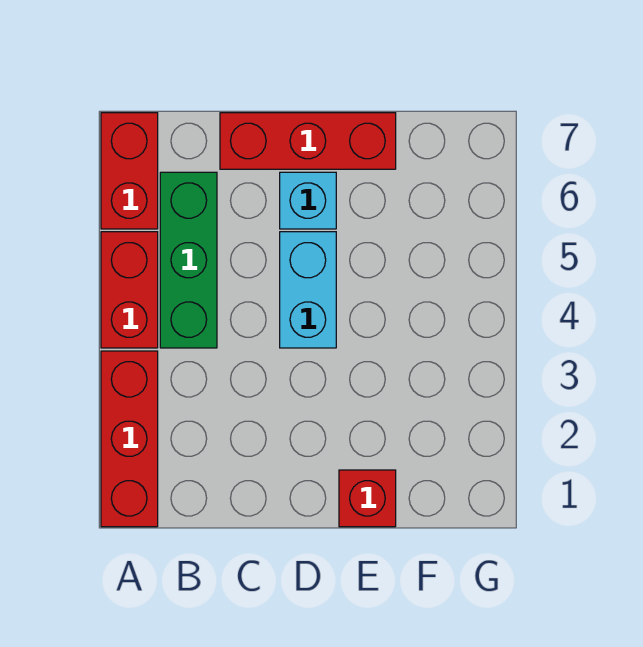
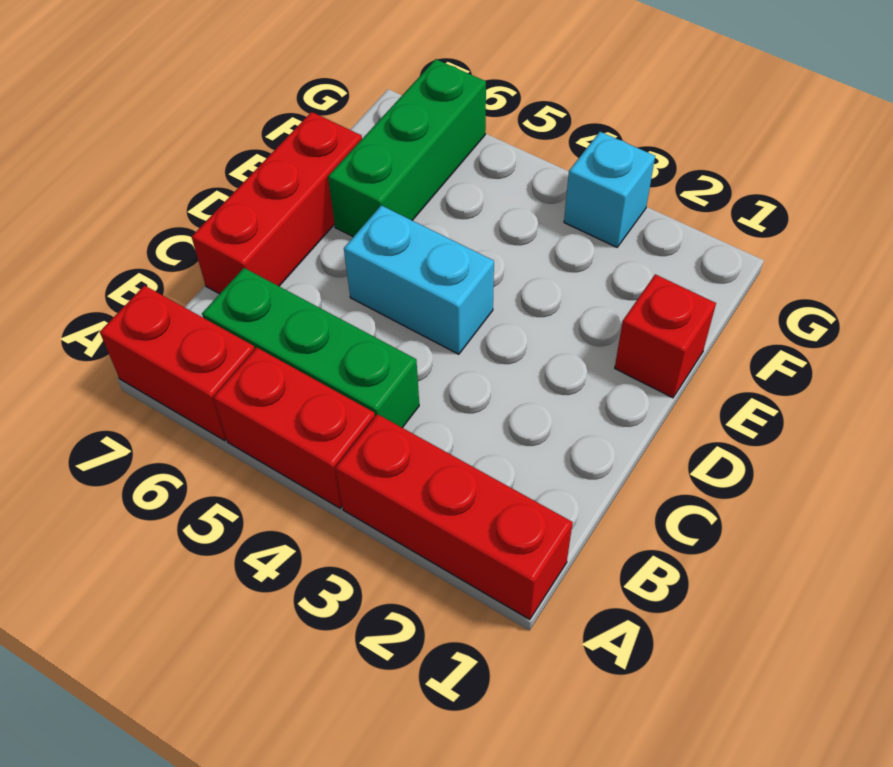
cyan brick D6 level 1 -> cyan brick G3 level 1
none -> green brick E6:G6 level 1

